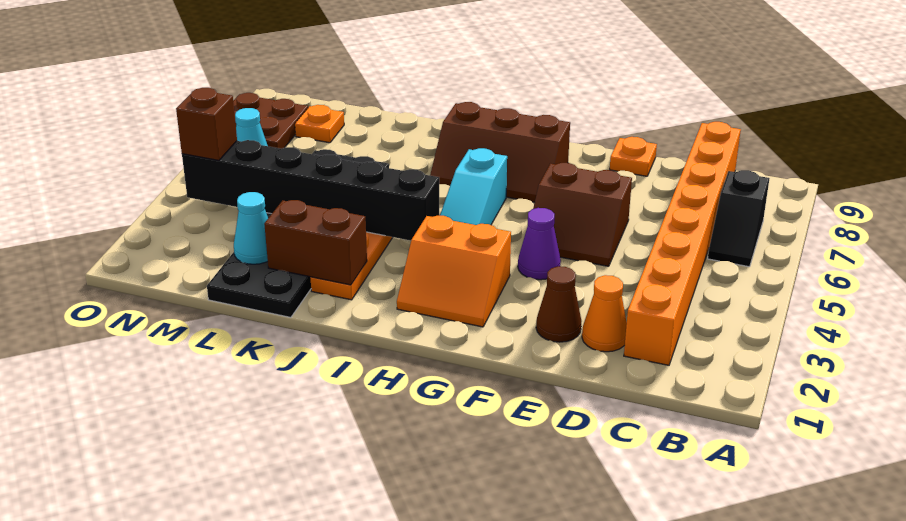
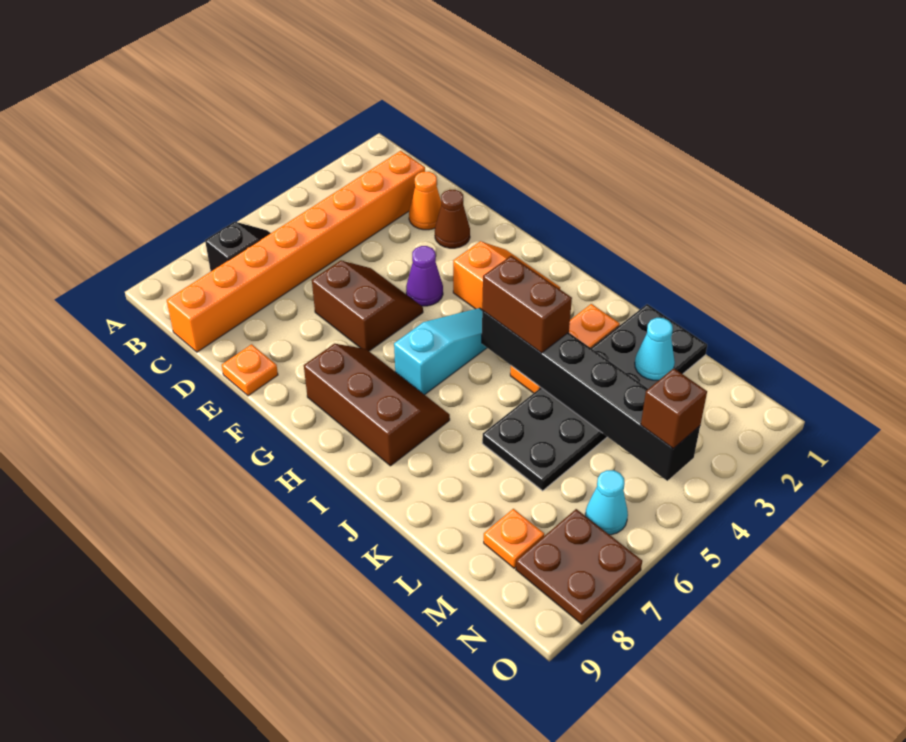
brown brick J2:K2 level 2 -> brown brick I4:J4 level 3

